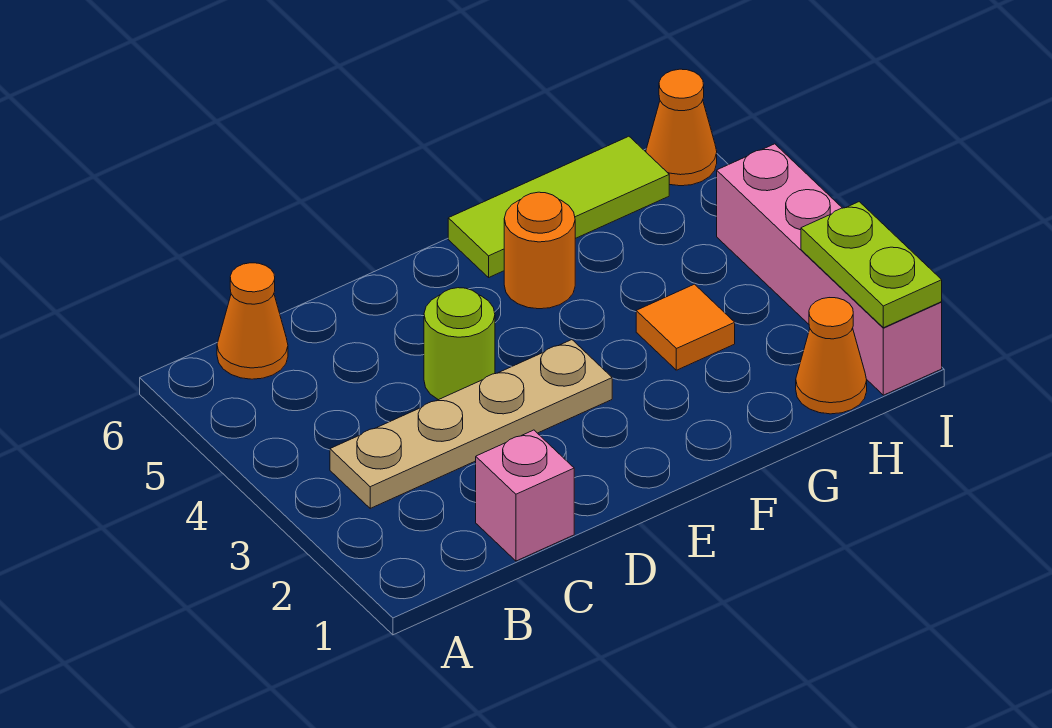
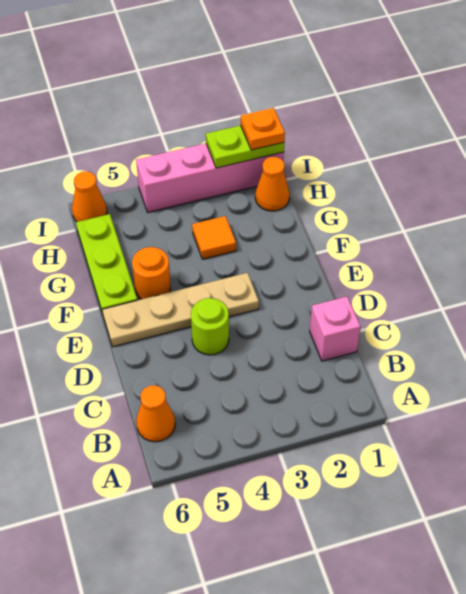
tan plate B3:E3 level 1 -> tan plate E3:E6 level 1
lime tile F6:H6 level 1 -> lime plate F6:H6 level 1
none -> orange plate I1 level 3

